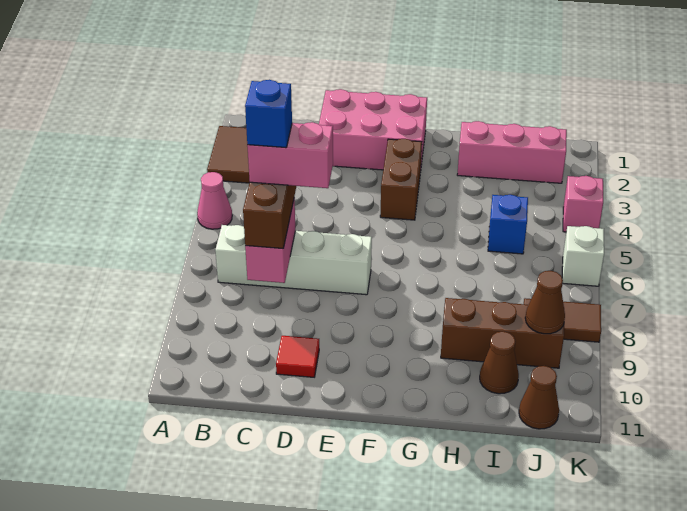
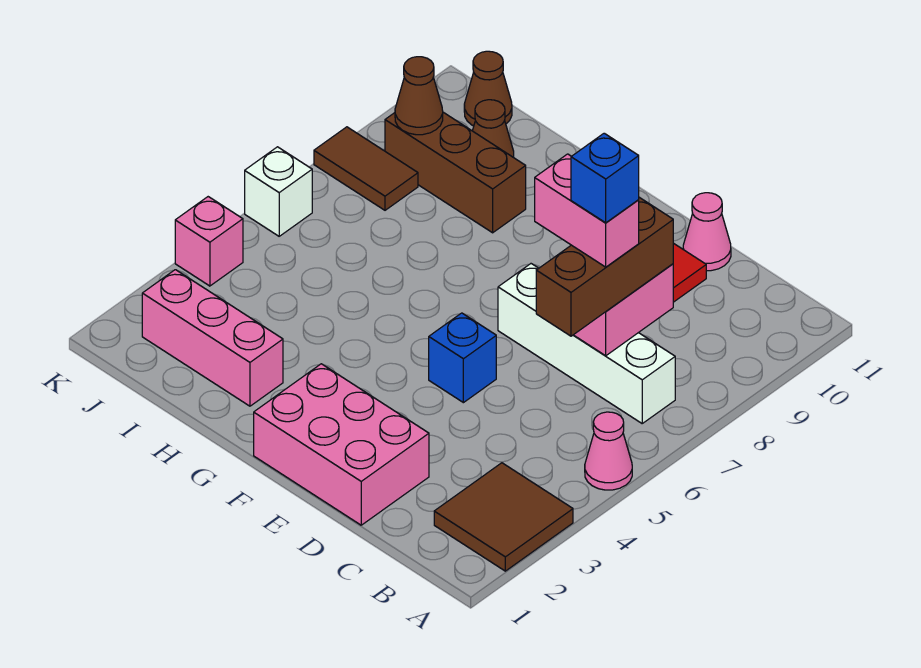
none -> pink cone D11 level 1
brown brick F3:F4 level 1 -> none
blue brick I5 level 1 -> blue brick E5 level 1

